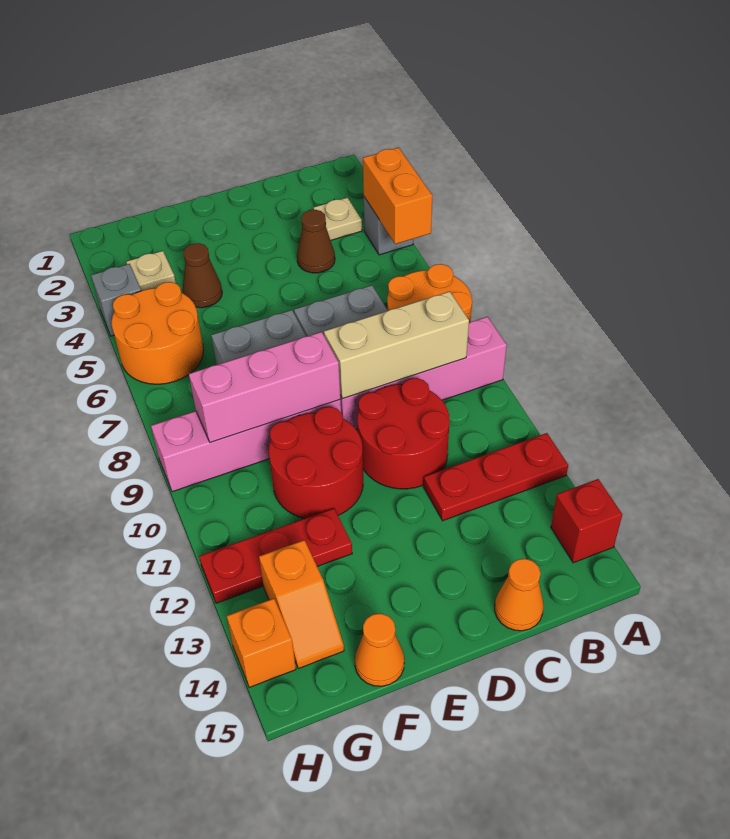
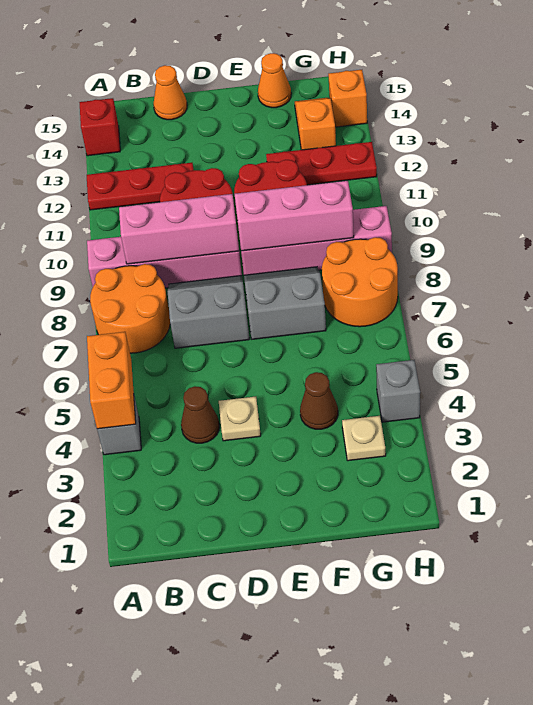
tan plate B3 level 1 -> tan plate D4 level 1
tan brick B9:D9 level 2 -> pink brick B9:D9 level 2
orange round brick G5:H6 level 1 -> orange round brick G7:H8 level 1

